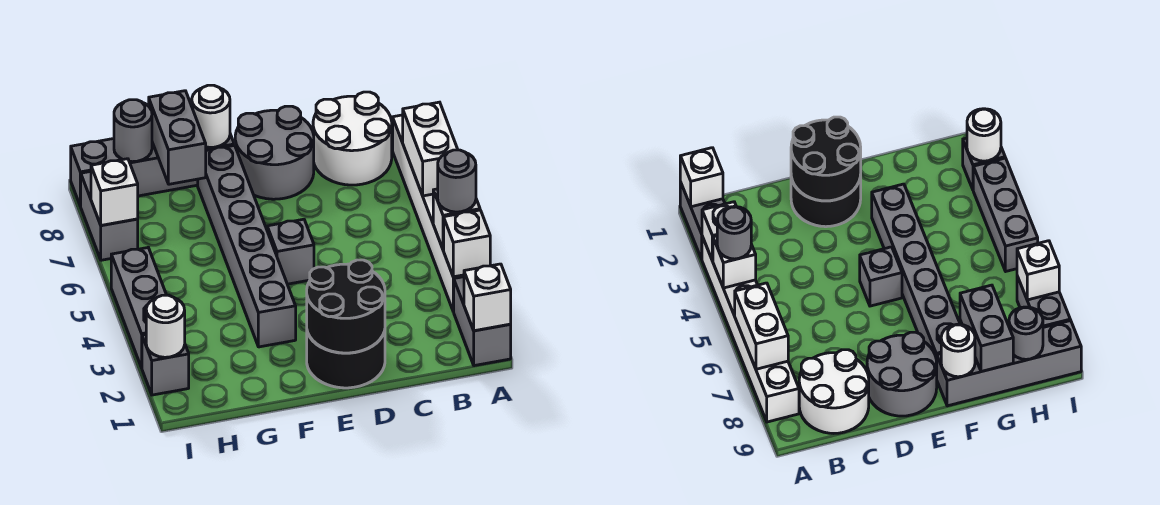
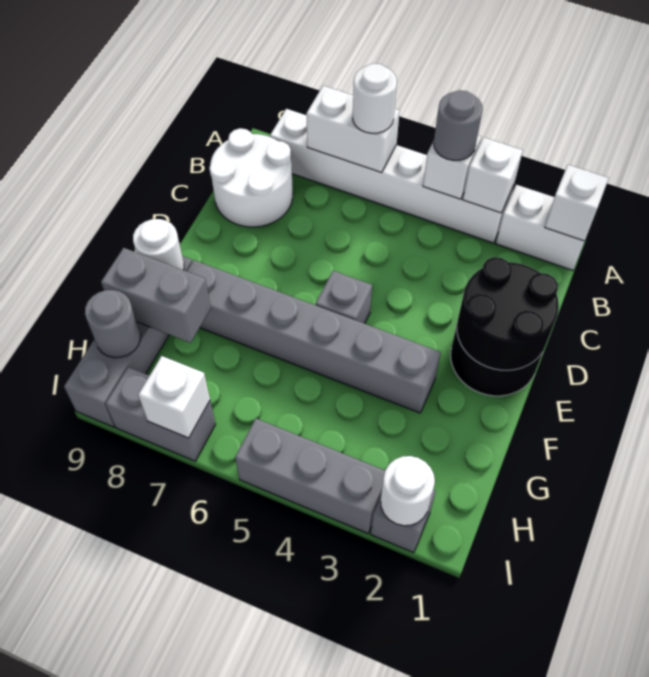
grey brick A1:A2 level 1 -> white brick A1:A2 level 1
none -> white round brick A6 level 3
grey round brick D8:E9 level 1 -> none

